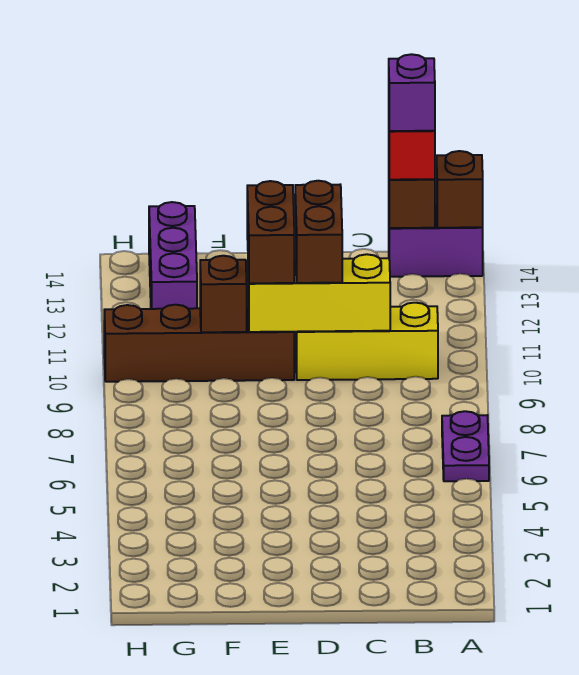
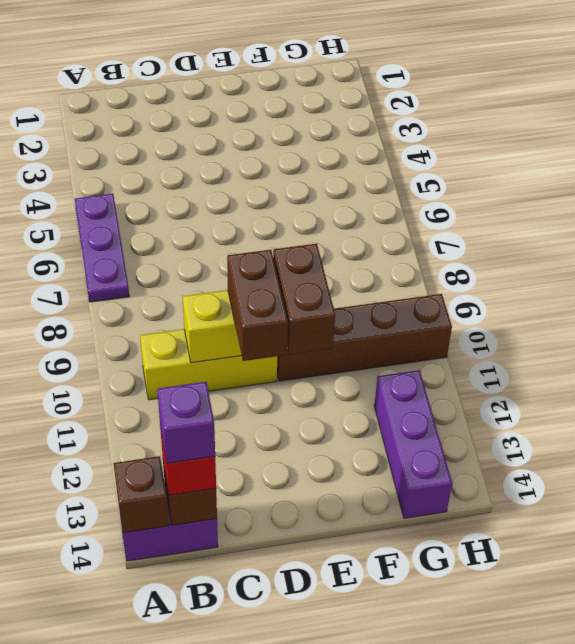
purple plate A6:A7 level 1 -> purple plate A5:A7 level 1
brown brick F10 level 2 -> none

